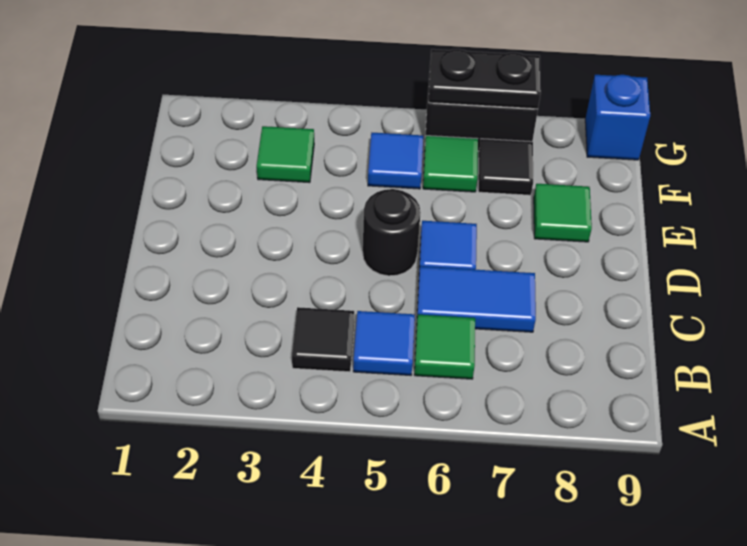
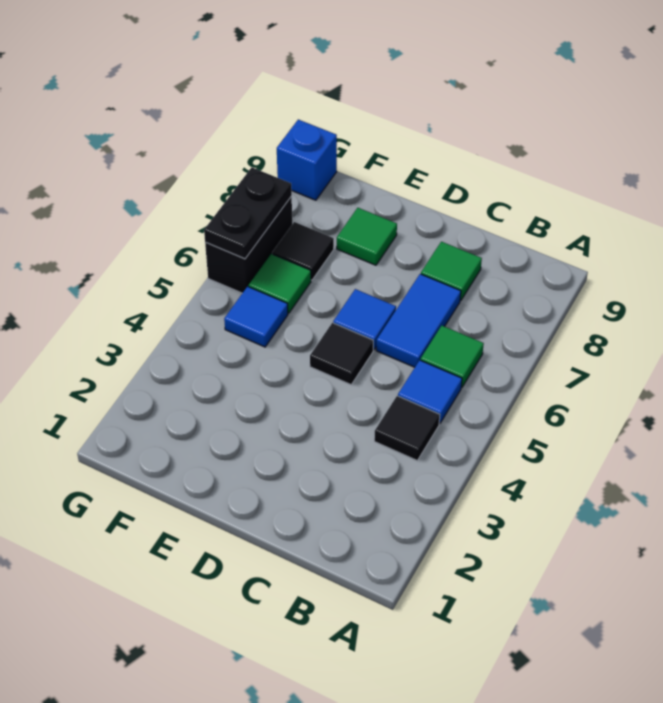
black round brick D5 level 1 -> black tile D5 level 1
green tile F3 level 1 -> green tile C8 level 1

